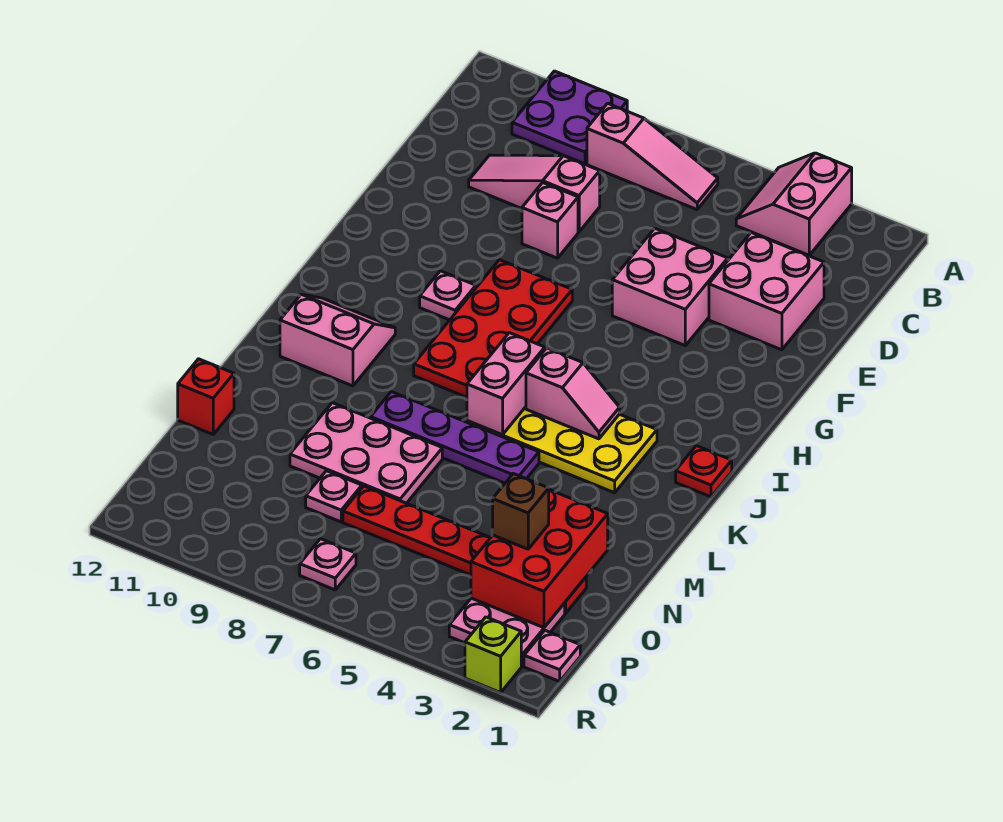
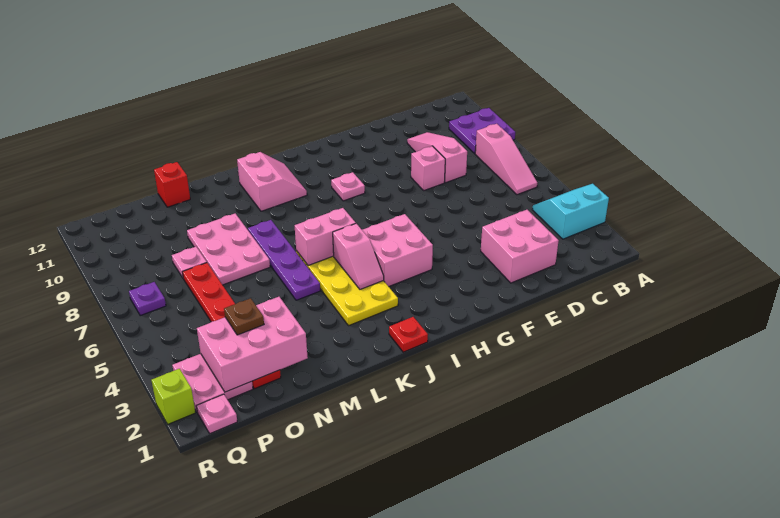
pink slope A3:B4 level 1 top 3 -> cyan slope A3:B4 level 1 top 3
pink brick E4:F5 level 1 -> pink brick H4:I5 level 1
red plate G7:J8 level 1 -> none
red brick N2:P3 level 2 -> pink brick N2:P3 level 2
brown brick O3 level 3 -> brown plate O3 level 3
pink plate Q7 level 1 -> purple plate Q7 level 1

